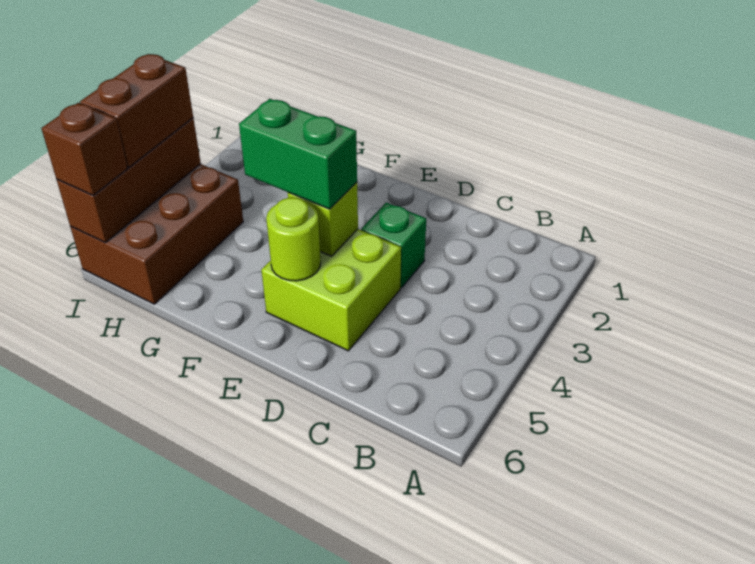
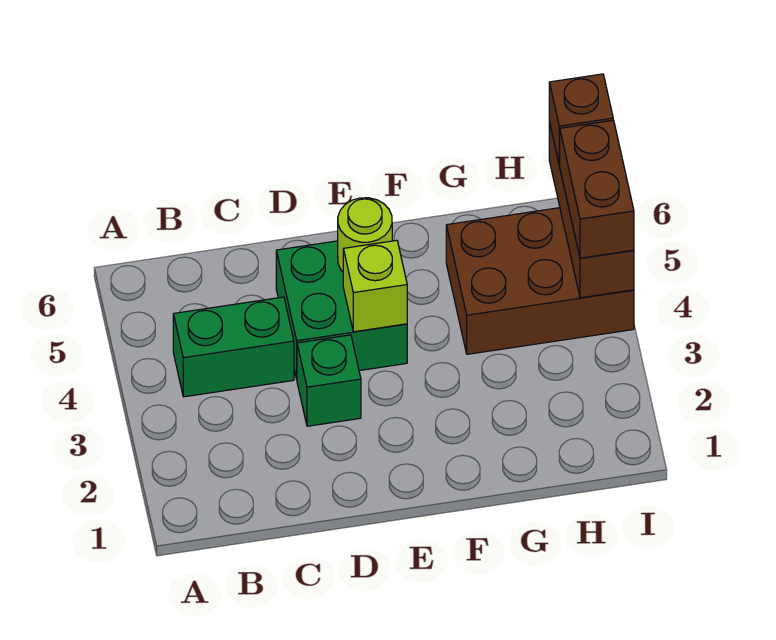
lime brick D4:E5 level 1 -> green brick D4:E5 level 1
green brick E4:F4 level 3 -> green brick B4:C4 level 1
brown brick H4:I6 level 1 -> brown brick G4:I5 level 1

